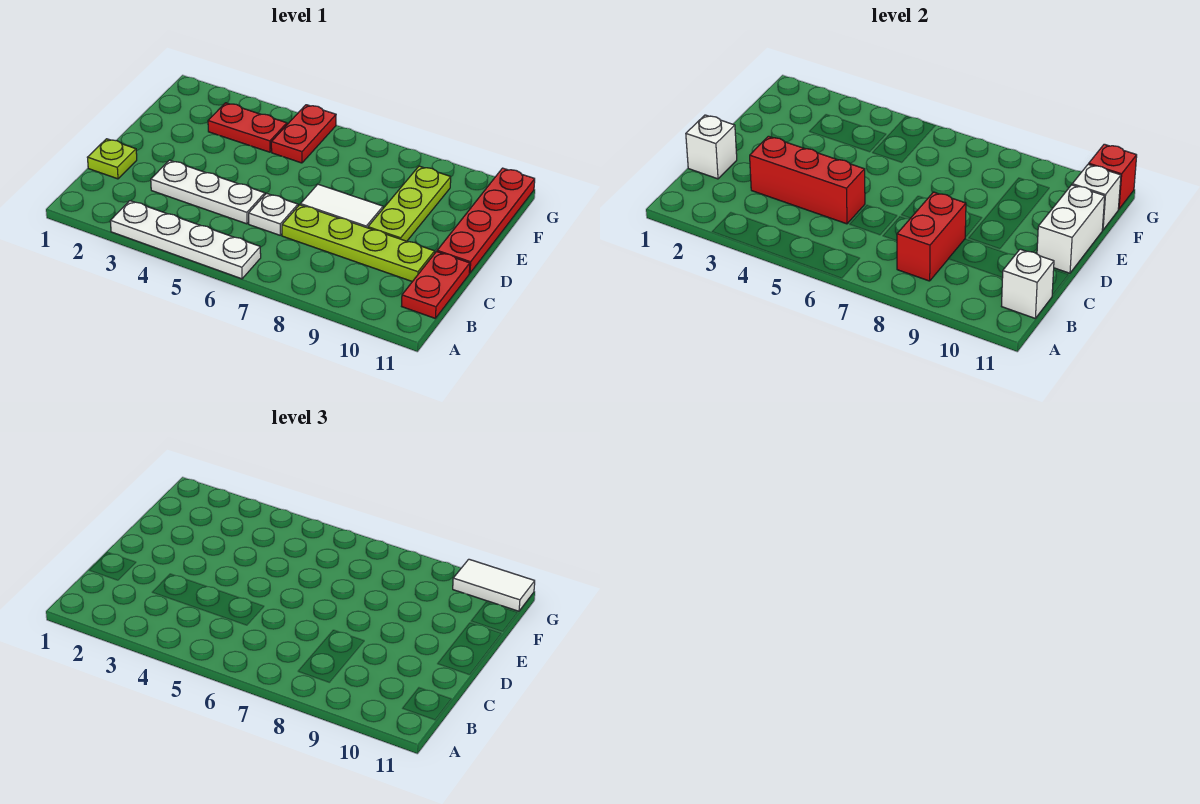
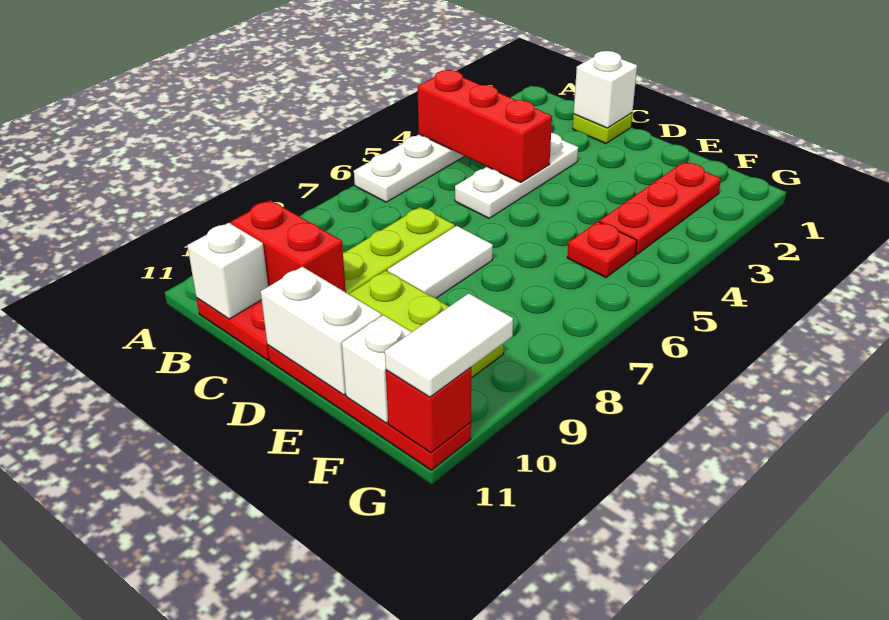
red brick B8:C8 level 2 -> red brick B10:C10 level 2
red brick C3:C5 level 2 -> red brick A4:C4 level 2
white plate C6 level 1 -> none
red plate F3:F4 level 1 -> red plate F2:F4 level 1
red plate F5:G5 level 1 -> red plate F5 level 1

